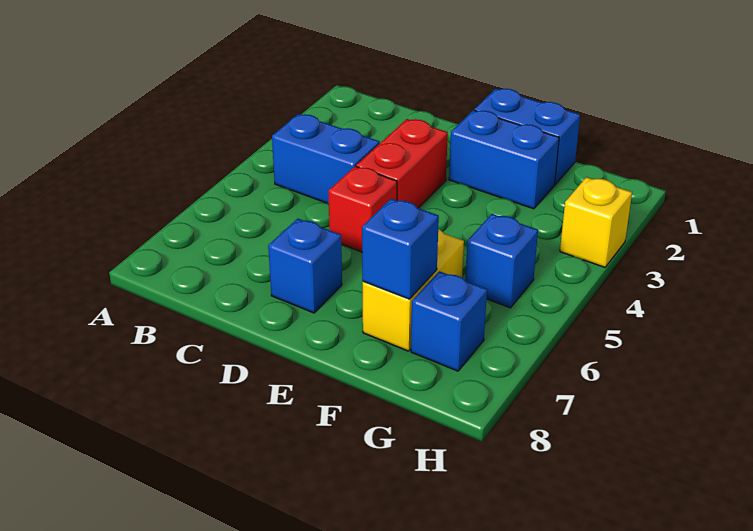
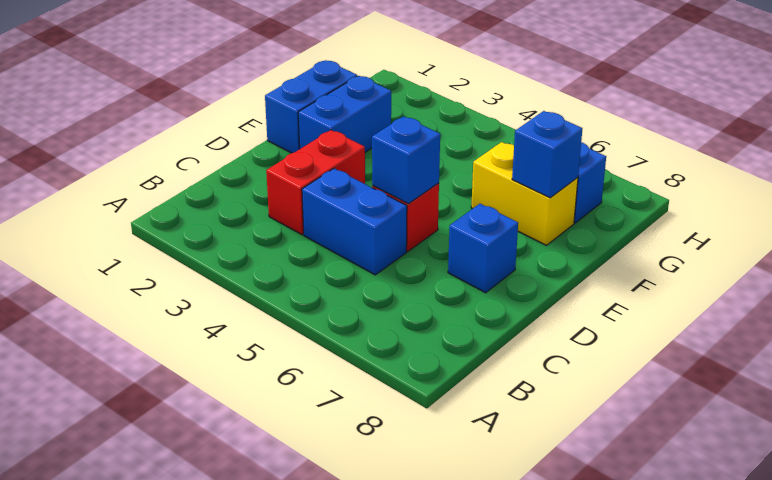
blue brick B4:C4 level 1 -> blue brick C4:C5 level 1
red brick D3:D4 level 1 -> red brick C3:D3 level 1
blue brick G5 level 1 -> blue brick D5 level 2
yellow brick H3 level 1 -> none

